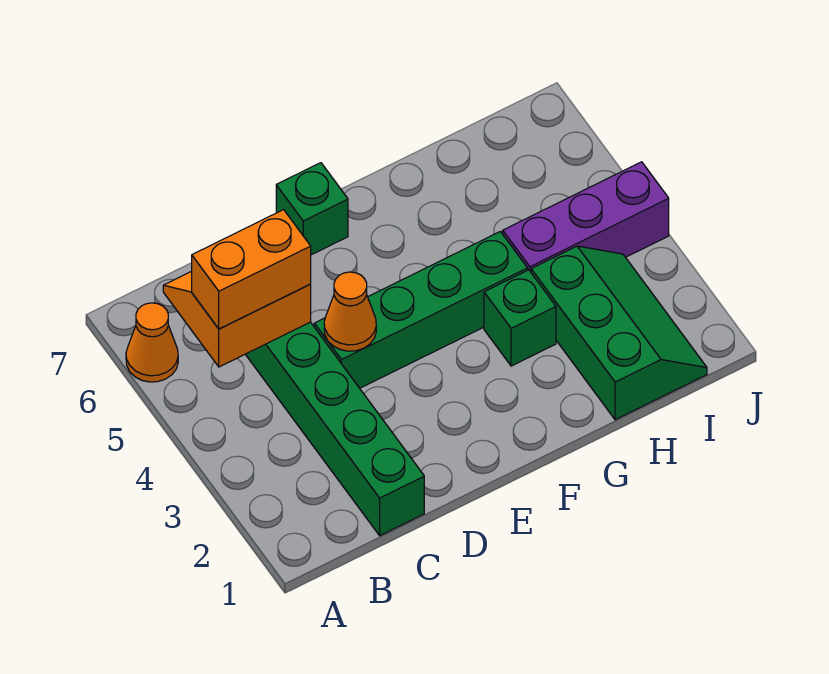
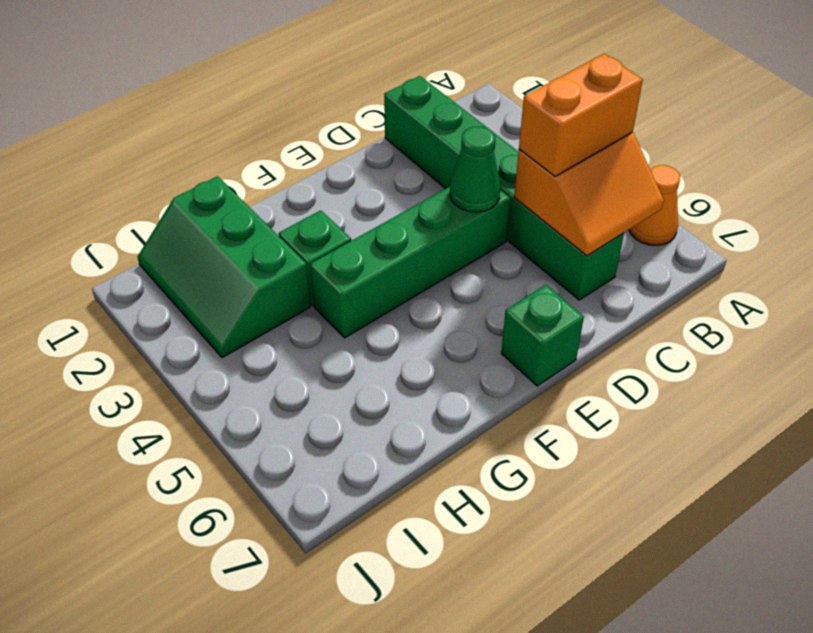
orange cone D4 level 2 -> green cone D4 level 2
purple brick H4:J4 level 1 -> none

